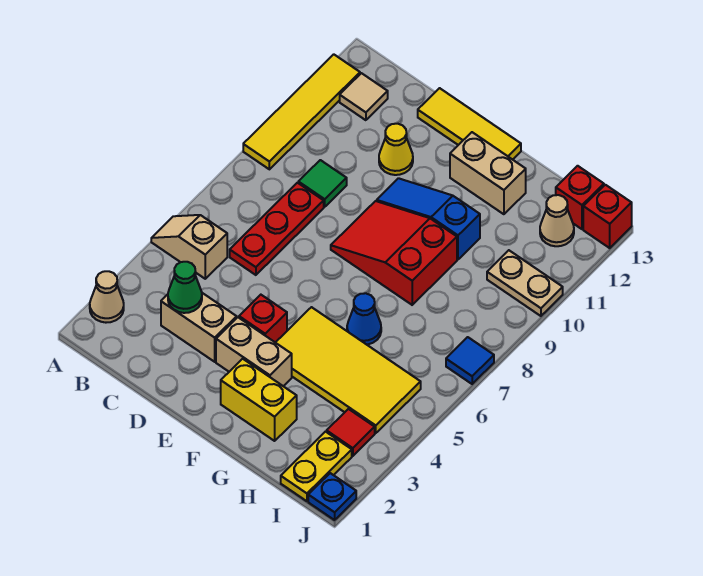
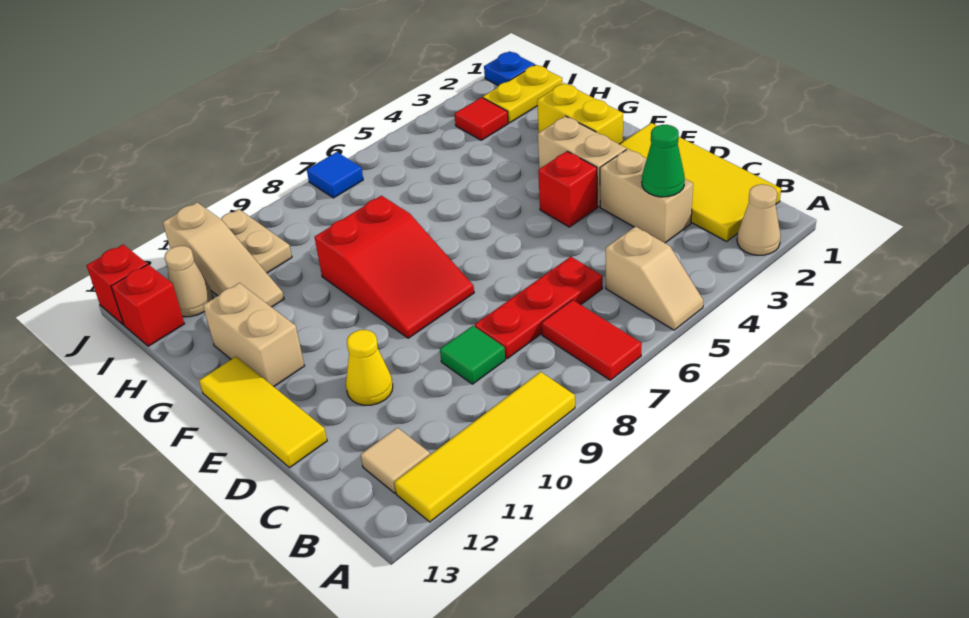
none -> red tile A7:B7 level 1
blue slope E10:G10 level 1 top G -> none
yellow tile F4:I5 level 1 -> yellow tile B1:E2 level 1
blue cone G6 level 1 -> none
none -> tan slope H11:J11 level 1 top J

